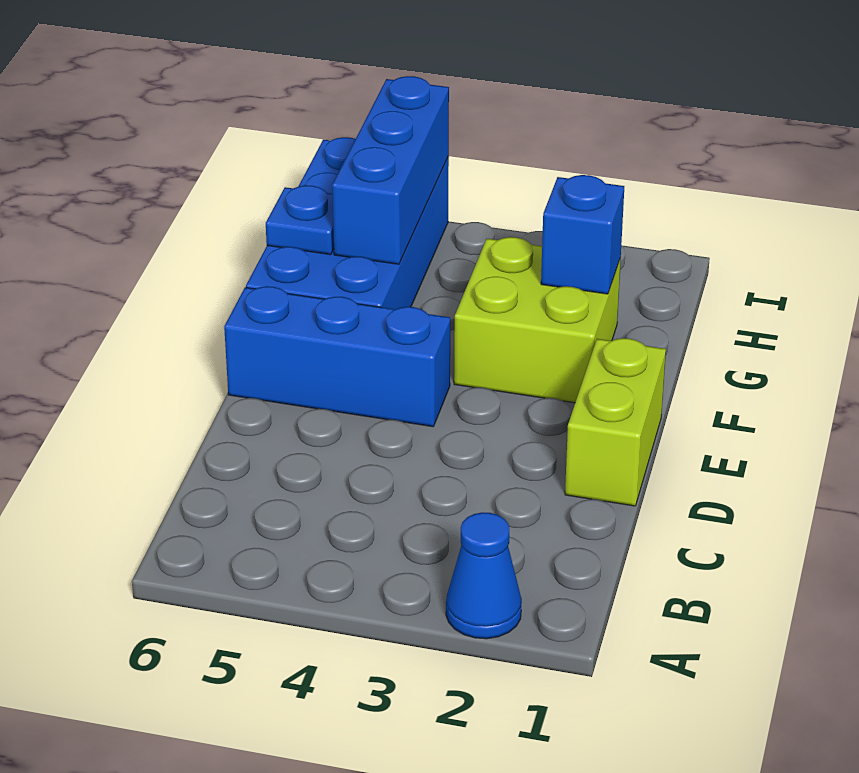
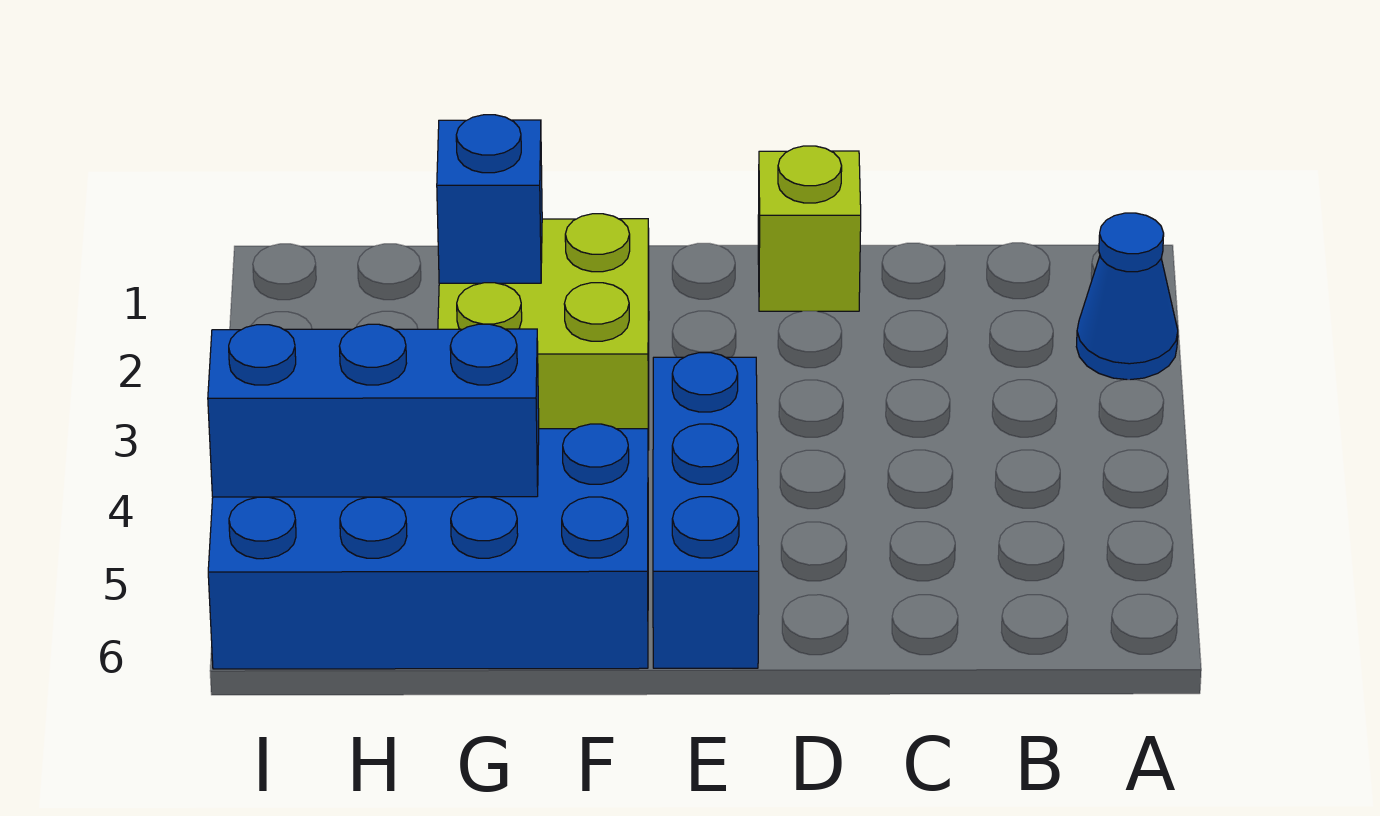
lime brick D1:E1 level 1 -> lime brick D1 level 1
blue plate G6 level 2 -> none

